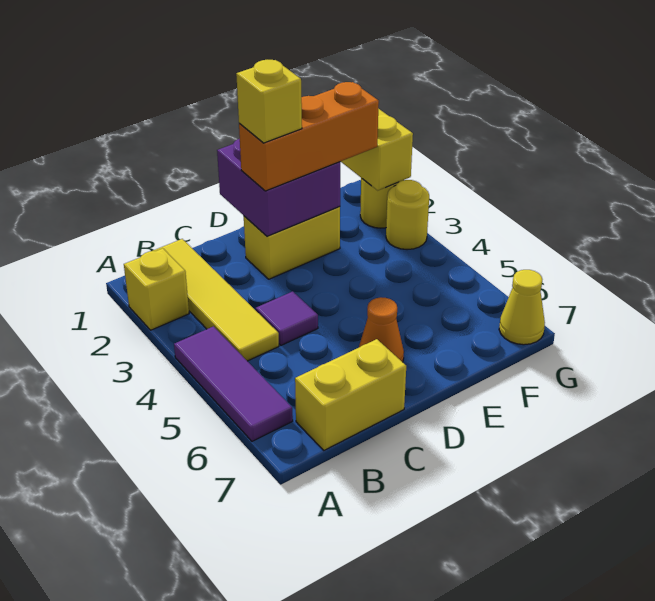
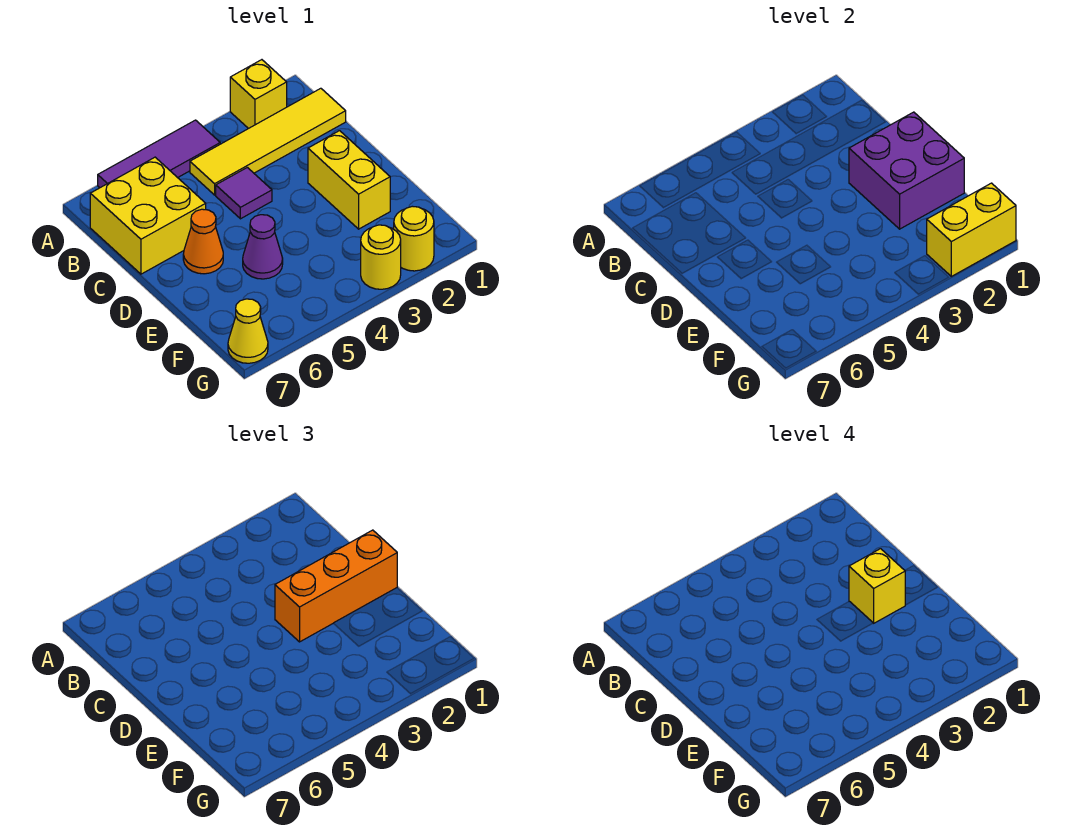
yellow brick B7:C7 level 1 -> yellow brick B6:C7 level 1
orange brick D2:F2 level 3 -> orange brick D1:D3 level 3
none -> purple cone E5 level 1

